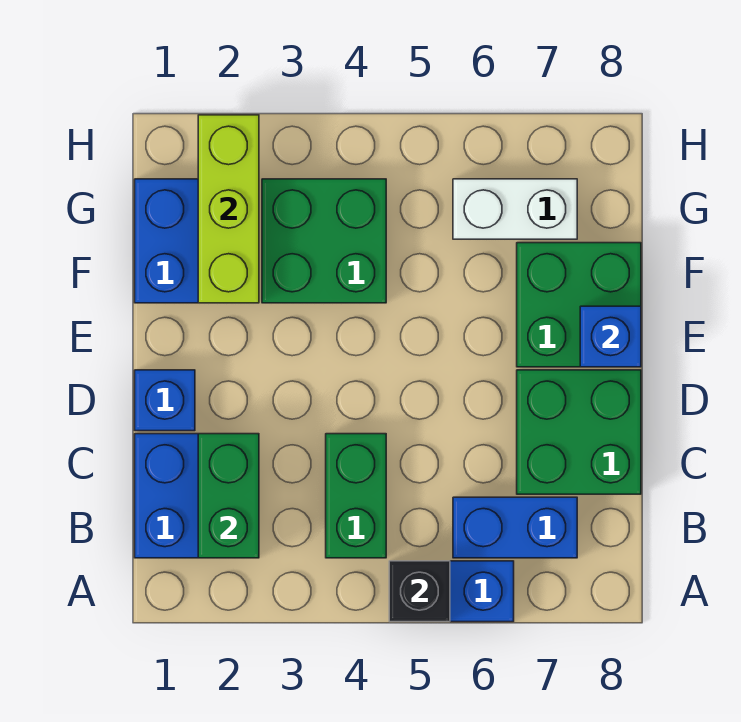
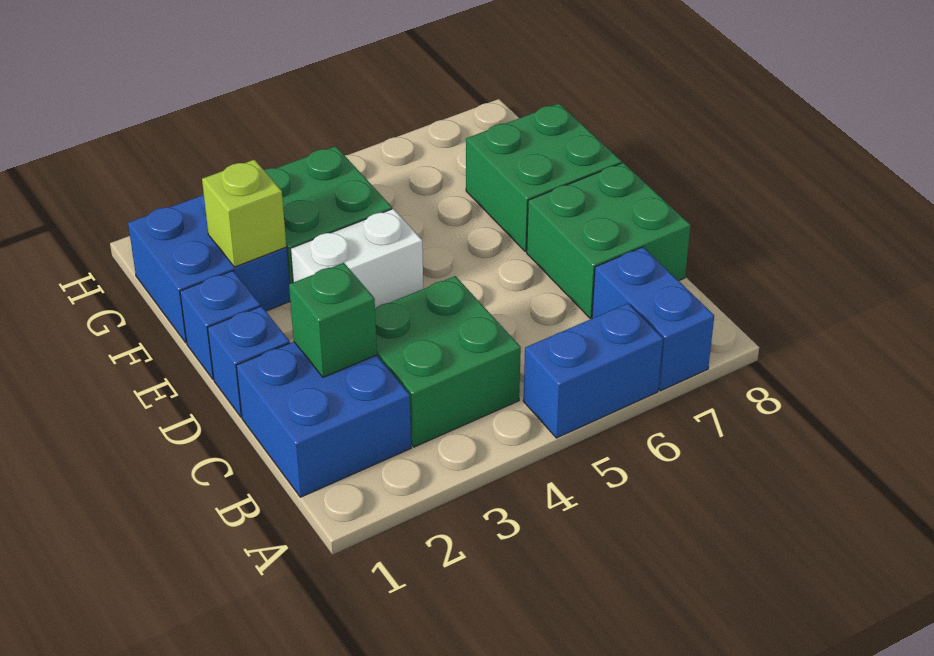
black brick A5 level 2 -> none
green brick B2:C2 level 2 -> green brick C2 level 2
green brick B4:C4 level 1 -> green brick B3:C4 level 1
blue brick B6:B7 level 1 -> blue brick A7:B7 level 1
blue brick E8 level 2 -> blue brick E1 level 1
lime brick F2:H2 level 2 -> lime brick F2 level 2
white brick G6:G7 level 1 -> white brick E3:E4 level 1

